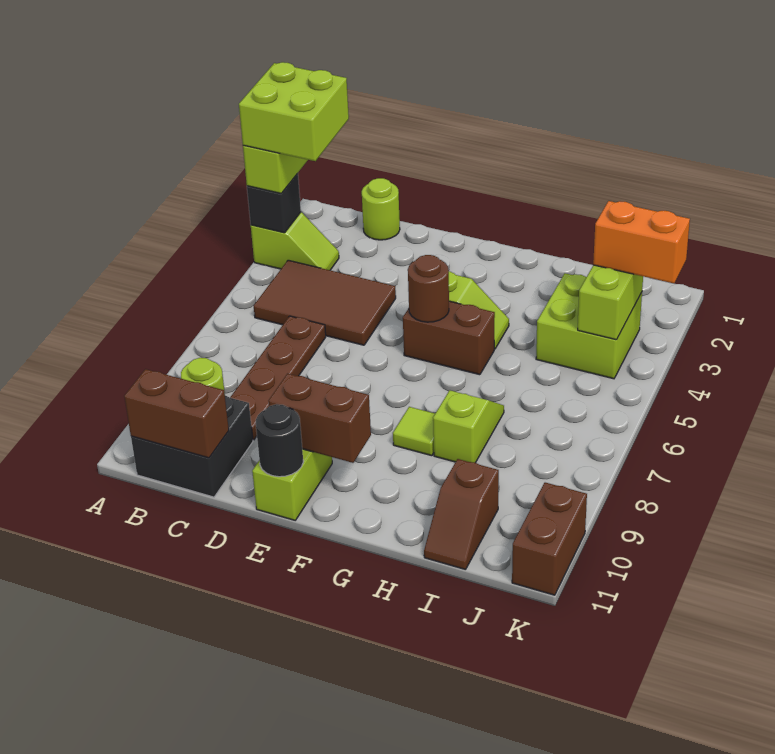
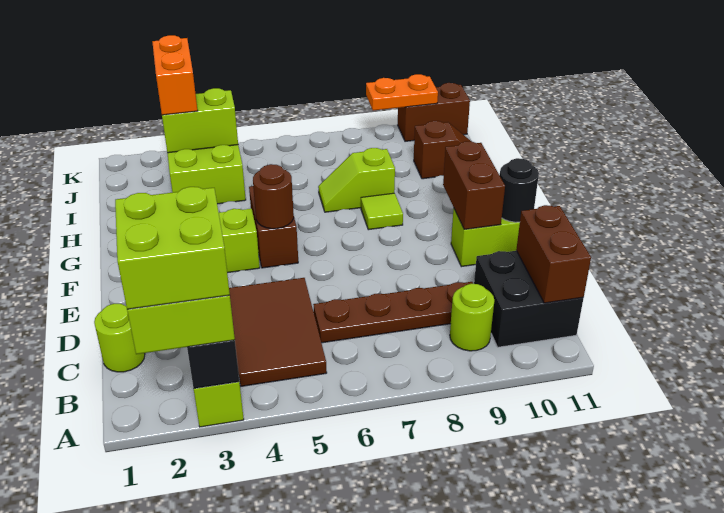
none -> orange plate K9:K10 level 2

